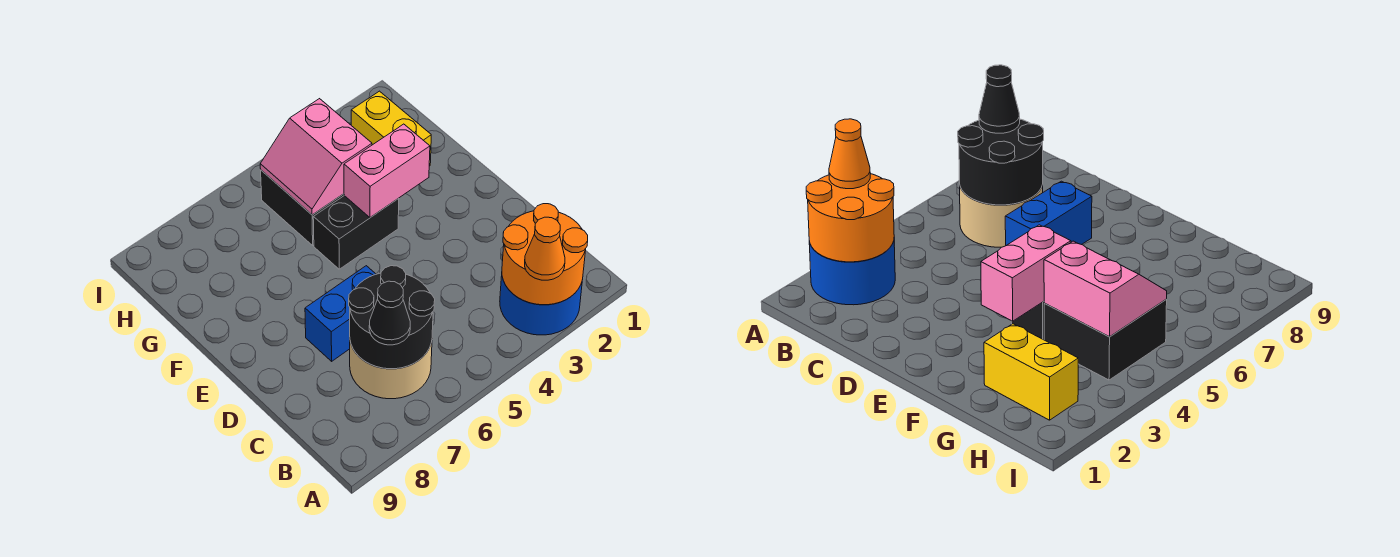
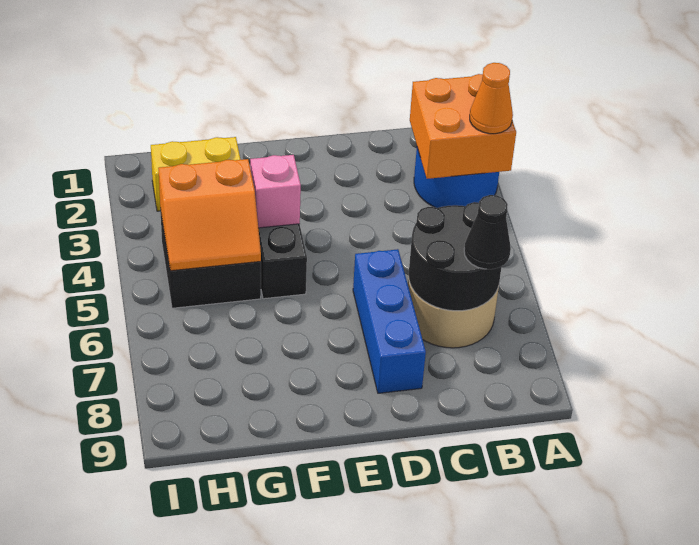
orange round brick A2:B3 level 2 -> orange brick A2:B3 level 2
blue brick D6:D7 level 1 -> blue brick D6:D8 level 1
pink brick F3:F4 level 2 -> pink brick F4 level 2
pink slope G4:H5 level 2 top 4 -> orange slope G4:H5 level 2 top 4

